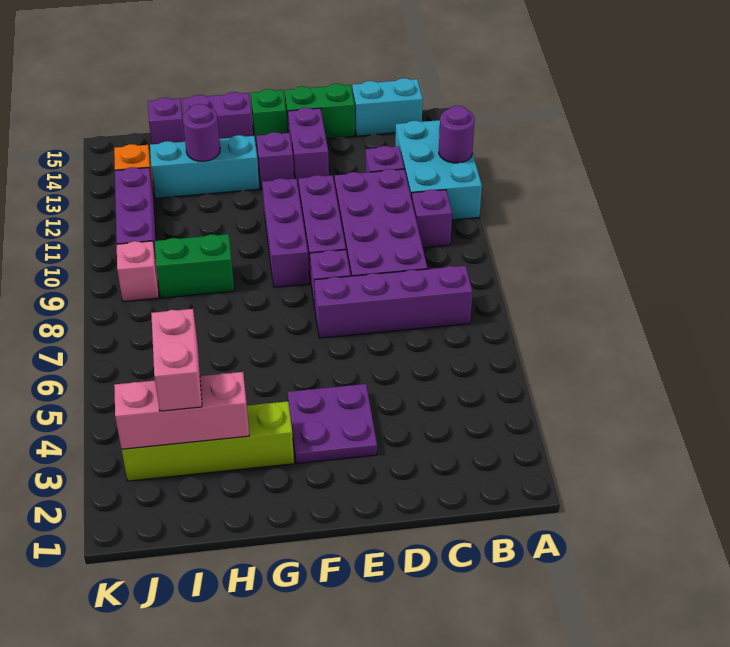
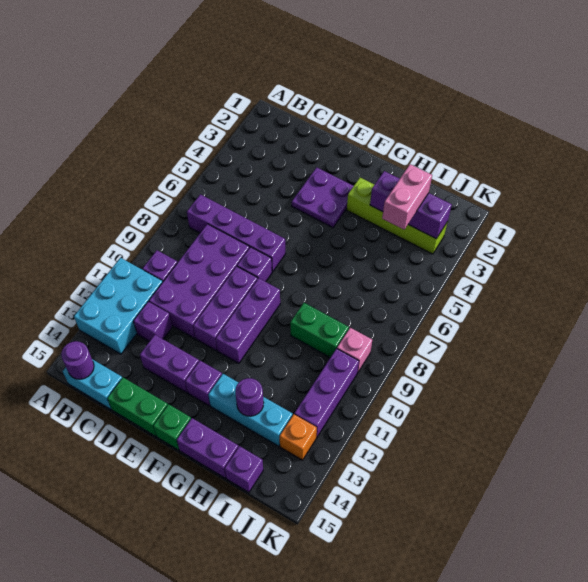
purple round brick A12 level 2 -> purple round brick B15 level 2
purple brick E13:E14 level 1 -> purple brick D13:E13 level 1
pink brick H3:J3 level 2 -> purple brick H3:J3 level 2

